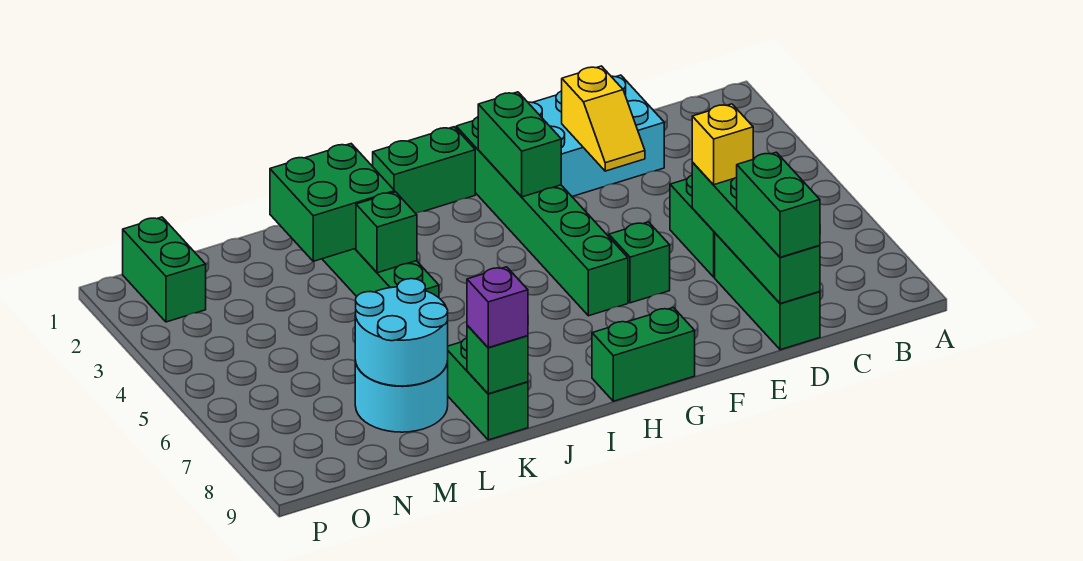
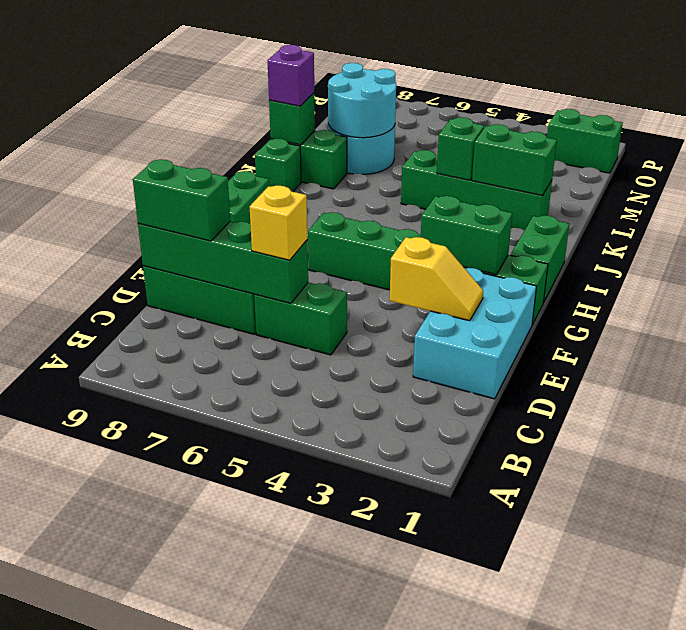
yellow slope E2:E3 level 2 top 2 -> yellow slope E2:E3 level 2 top 3
green brick F6 level 1 -> green brick J9 level 1
green brick K2:L3 level 2 -> green brick K2:K3 level 2

